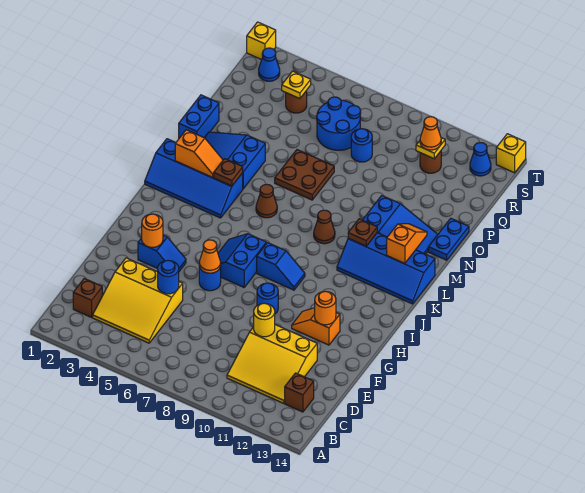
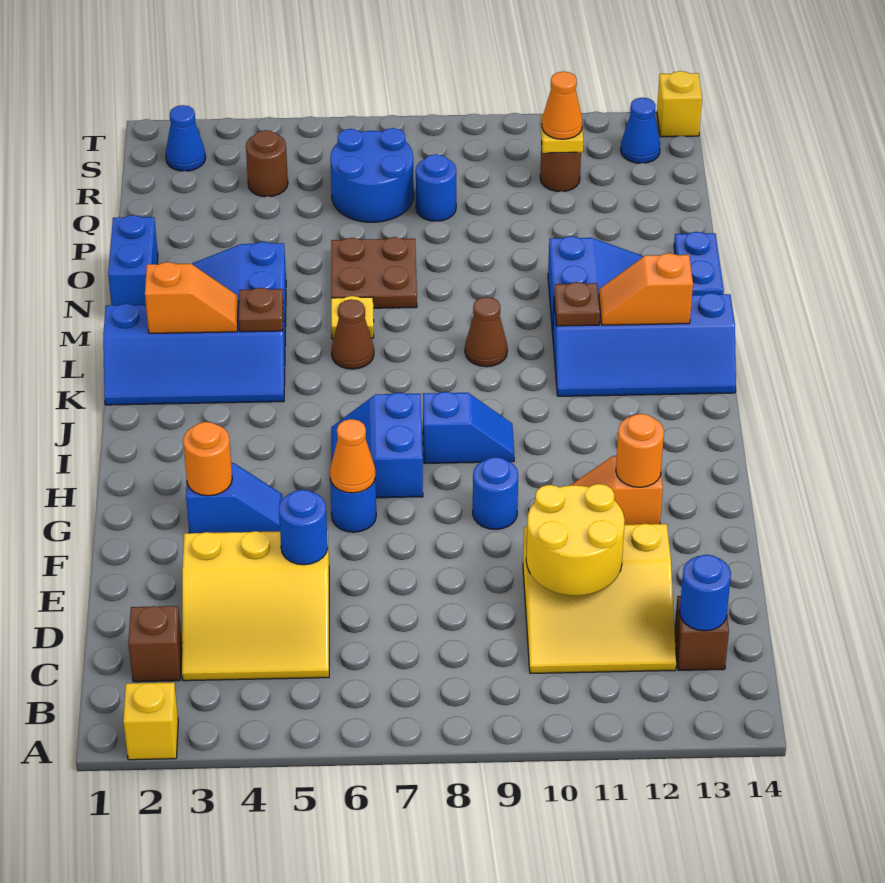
none -> blue round brick C13 level 2
yellow round brick E10 level 2 -> yellow round brick D10:E11 level 2
orange slope L13:M13 level 2 top L -> orange slope L12:L13 level 2 top 13
yellow plate R4 level 2 -> yellow plate M6 level 1
yellow brick T1 level 1 -> yellow brick A2 level 1

